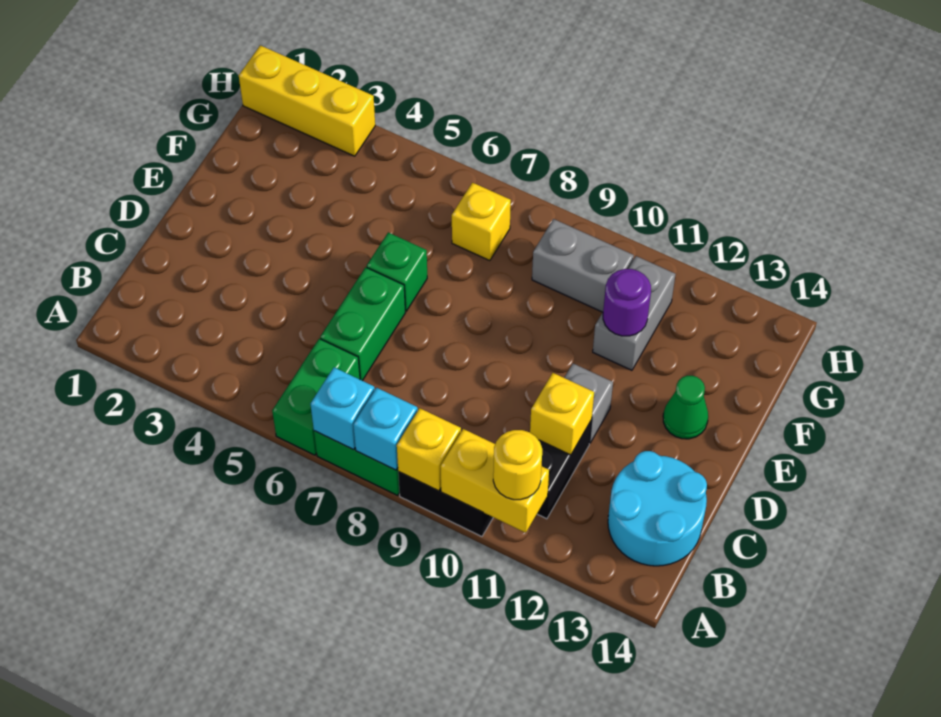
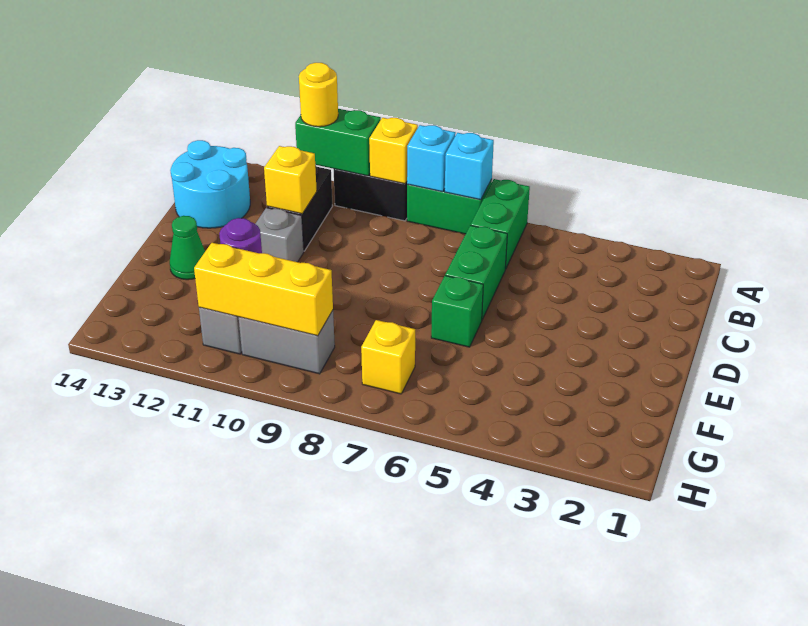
yellow brick A10:A11 level 2 -> green brick A10:A11 level 2
yellow brick H1:H3 level 1 -> yellow brick G9:G11 level 2

